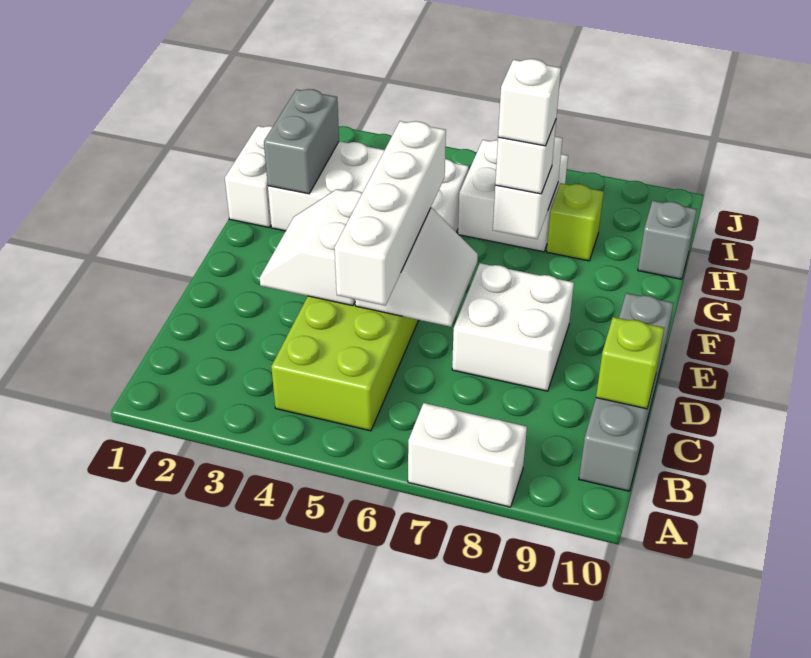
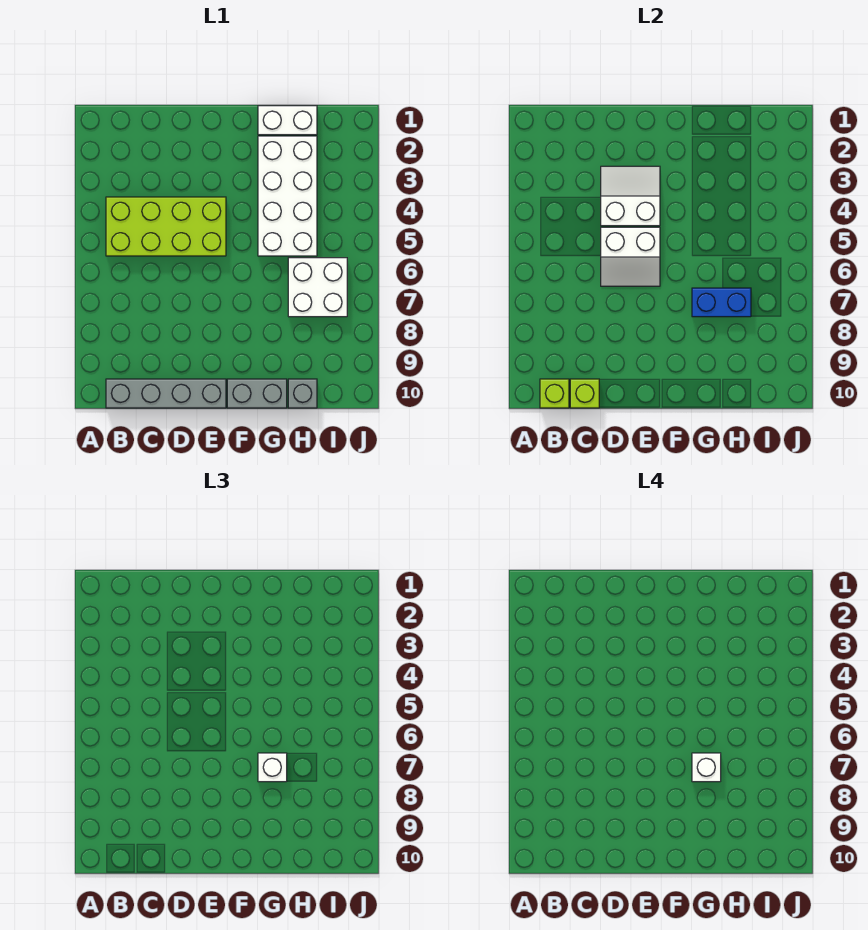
white brick A7:A8 level 1 -> none
white brick C5:F5 level 3 -> none
white brick D7:E8 level 1 -> none
grey brick G2:H2 level 2 -> grey brick F10:G10 level 1
white brick G7:H7 level 2 -> blue brick G7:H7 level 2
lime brick H8 level 1 -> lime brick B10 level 2

